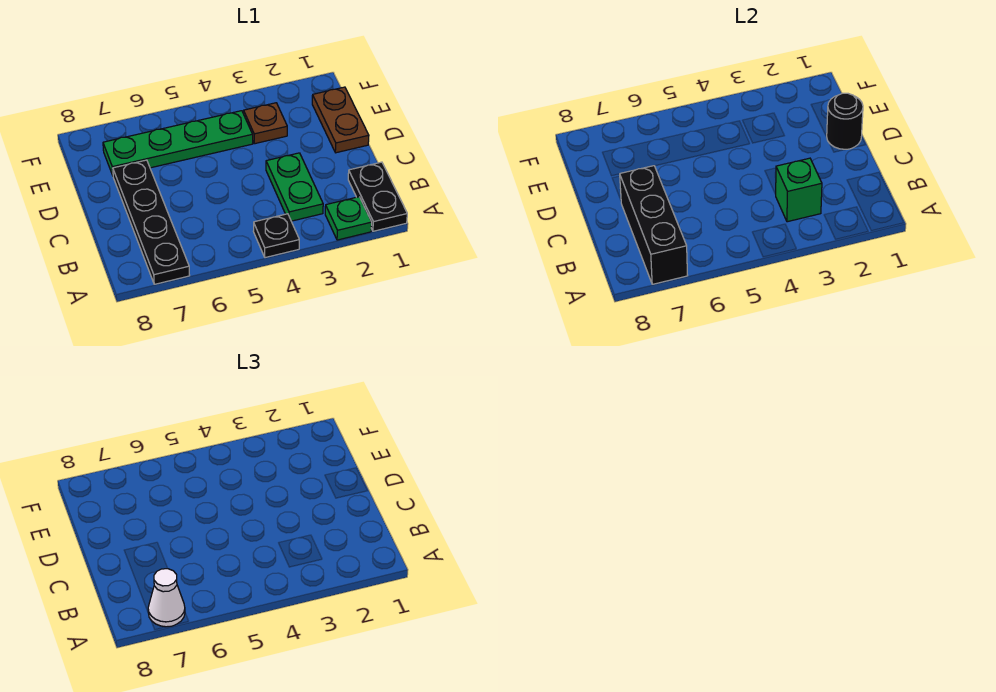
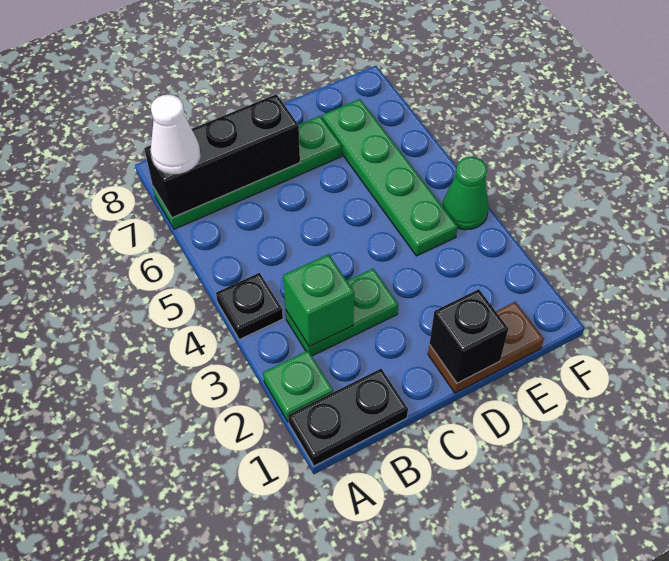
black plate A7:D7 level 1 -> green plate A7:D7 level 1
black round brick D1 level 2 -> black brick D1 level 2
brown plate E3 level 1 -> none
none -> green cone F4 level 1

